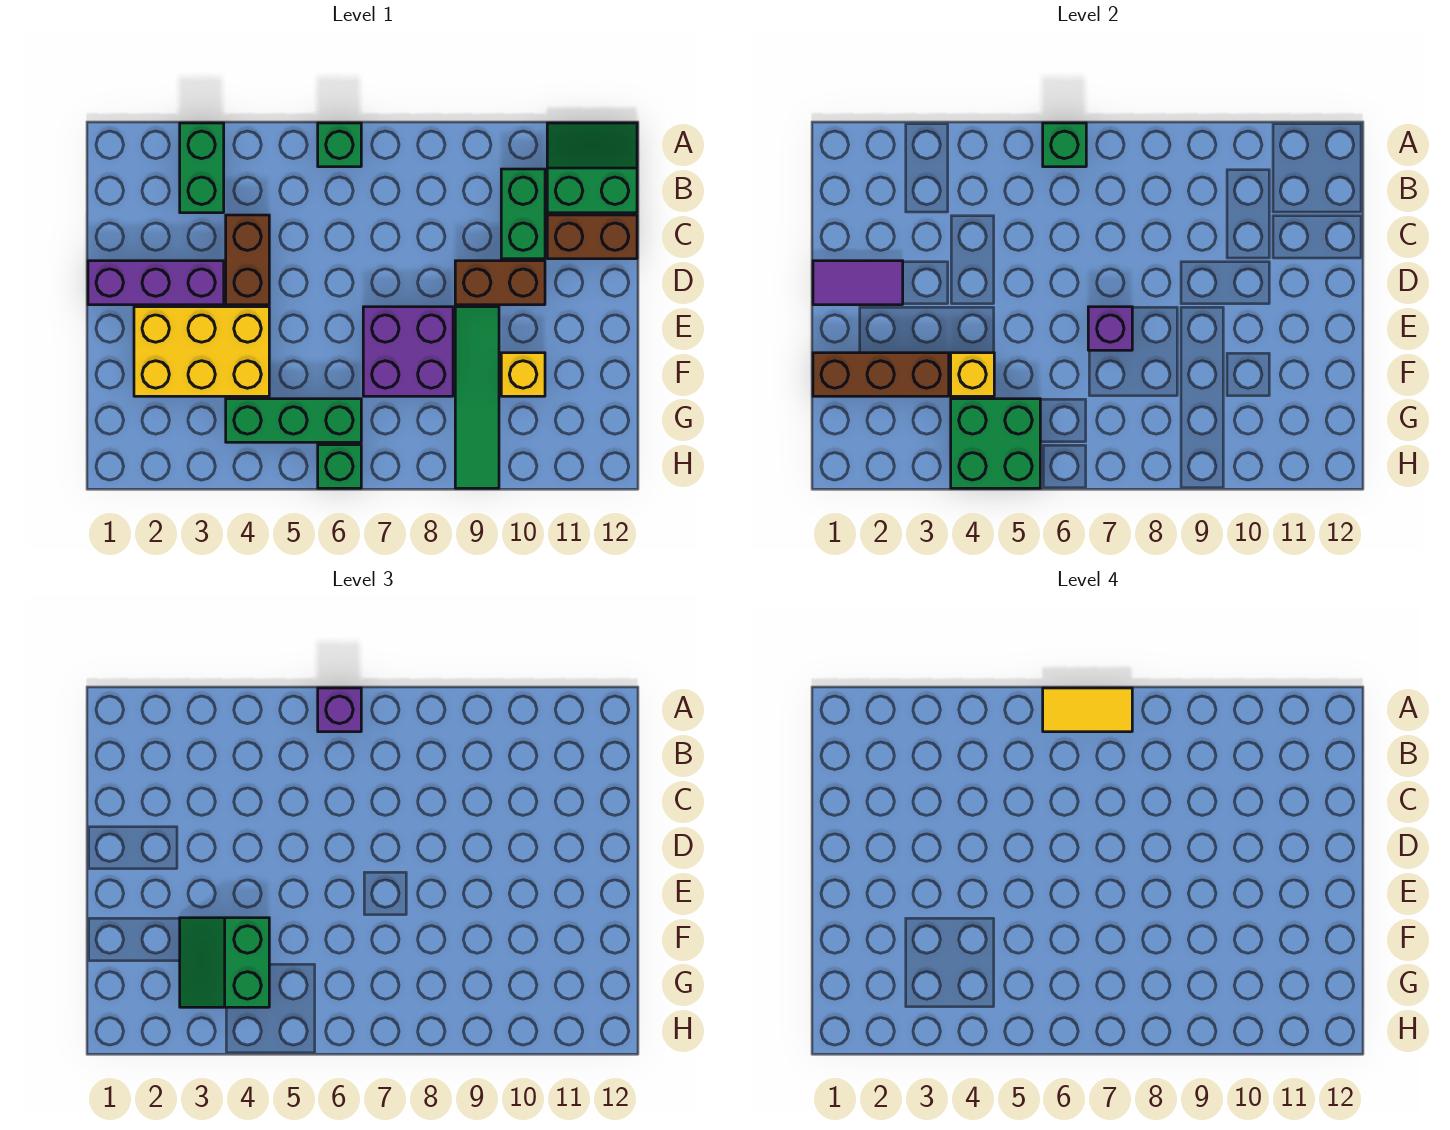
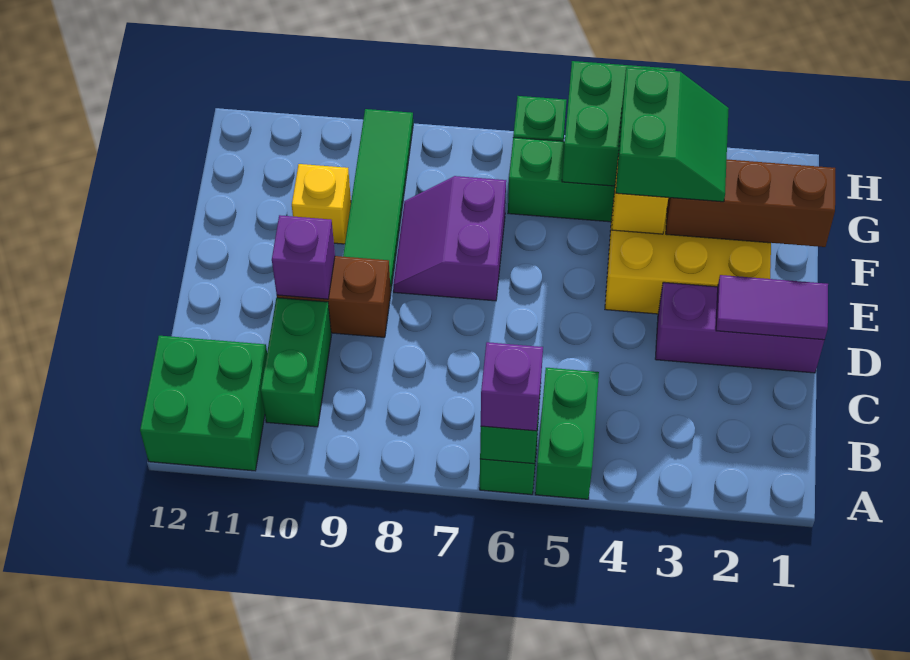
green brick A3:B3 level 1 -> green brick A5:B5 level 1
yellow tile A6:A7 level 4 -> none
green slope A11:B12 level 1 top B -> green brick A11:B12 level 1
brown brick C4:D4 level 1 -> none
brown brick C11:C12 level 1 -> none
purple brick E7:F8 level 1 -> purple slope E7:F8 level 1 top 7
purple brick E7 level 2 -> purple brick D10 level 2

